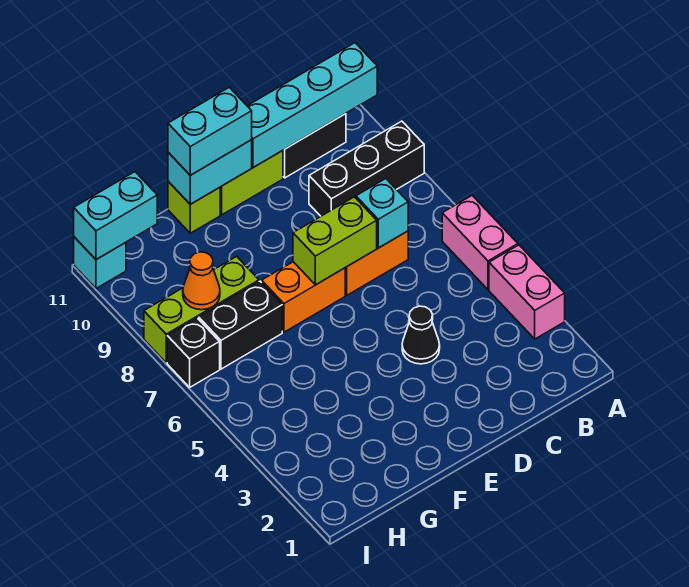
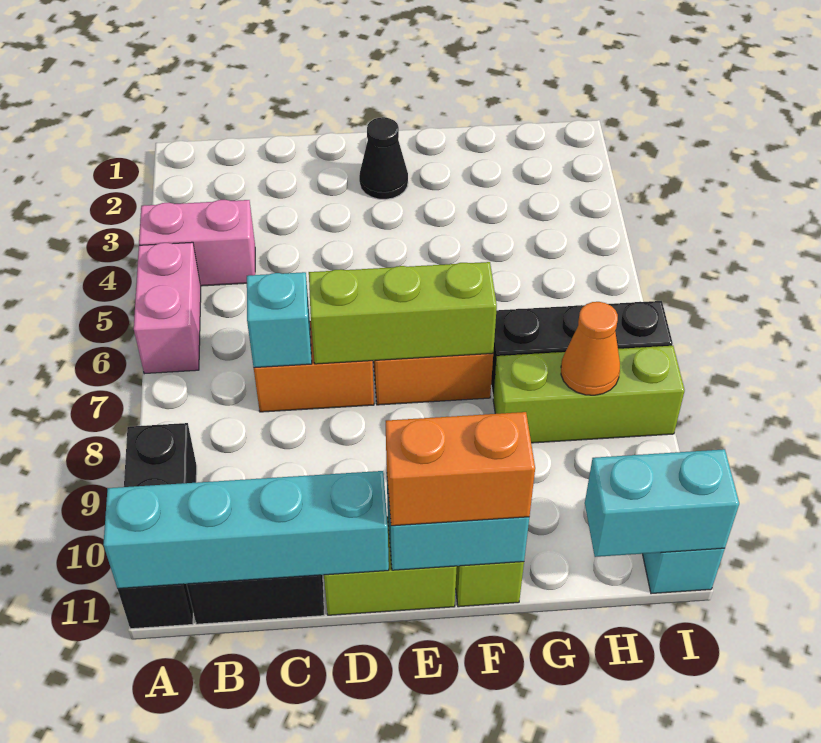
pink brick A3:A4 level 1 -> pink brick A4:B4 level 1
black brick A9:C9 level 1 -> black brick A9:A11 level 1
black cone D4 level 1 -> black cone E2 level 1
lime brick D7:E7 level 2 -> lime brick D7:F7 level 2
cyan brick E11:F11 level 3 -> orange brick E11:F11 level 3

